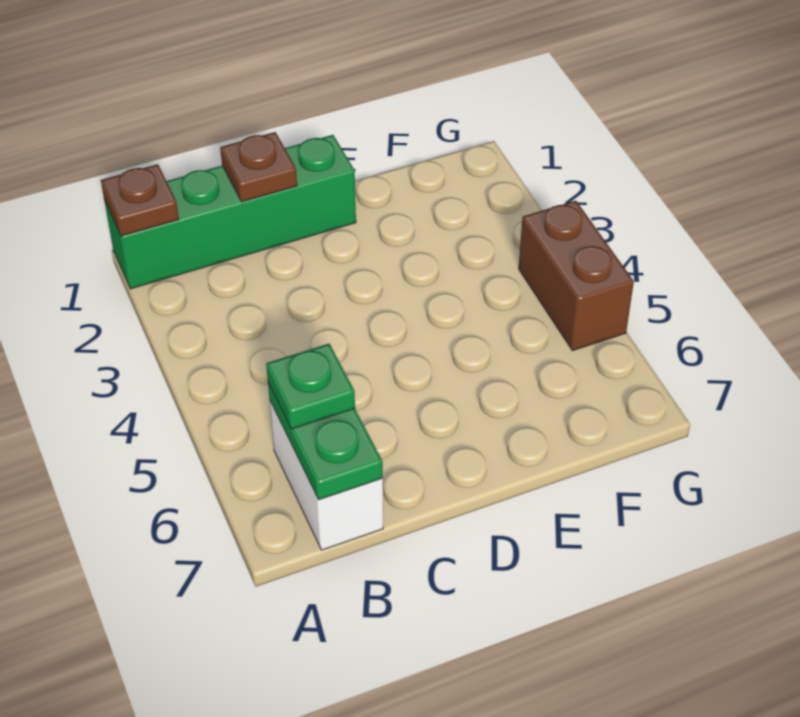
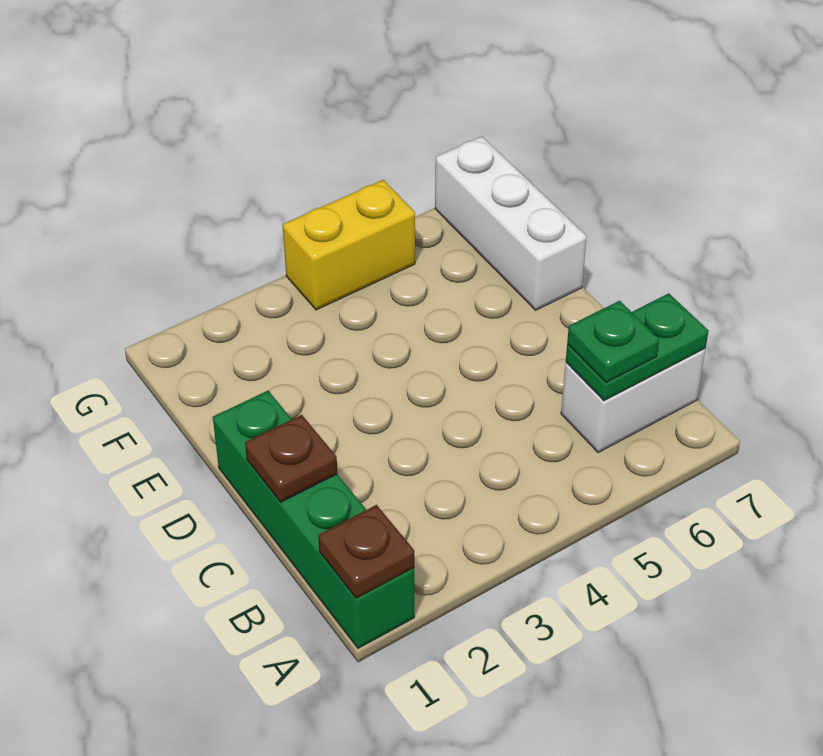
none -> white brick E7:G7 level 1
brown brick G4:G5 level 1 -> yellow brick G4:G5 level 1

